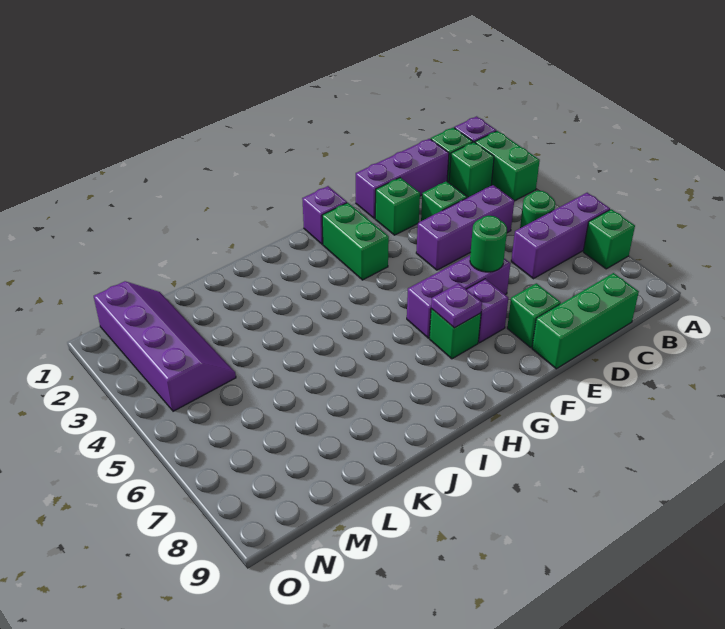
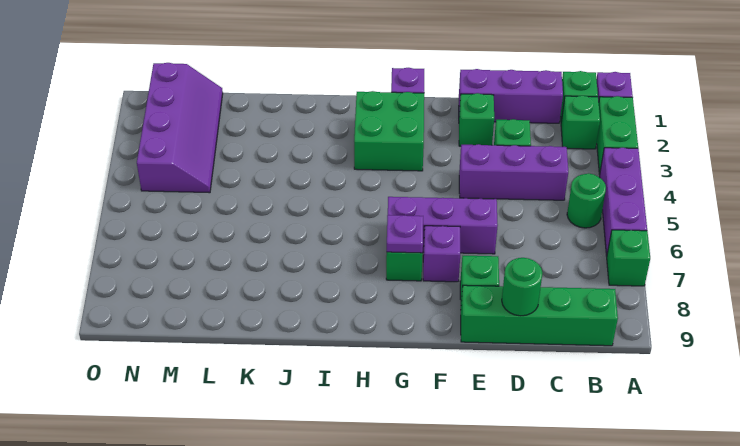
purple brick A6:C6 level 1 -> purple brick A4:A6 level 1
green brick C9:E9 level 1 -> green brick B9:E9 level 1
green round brick E6 level 2 -> green round brick D9 level 2
green brick G2:G3 level 1 -> green brick G2:H3 level 1

